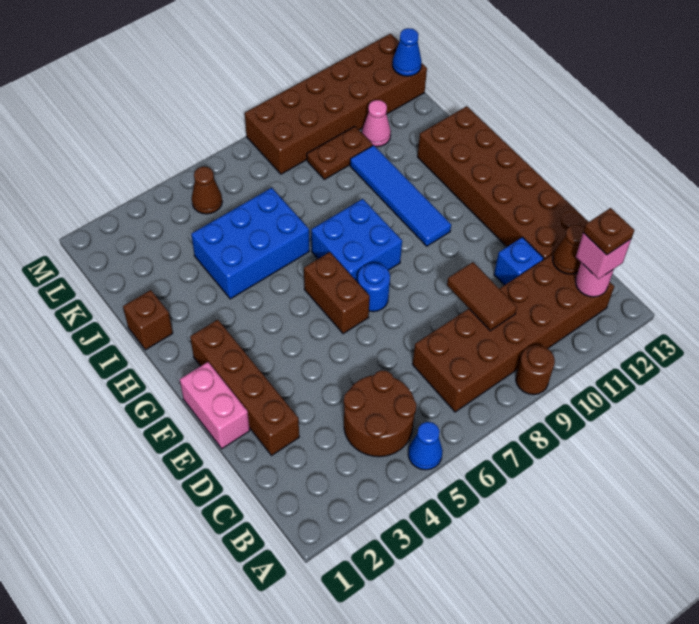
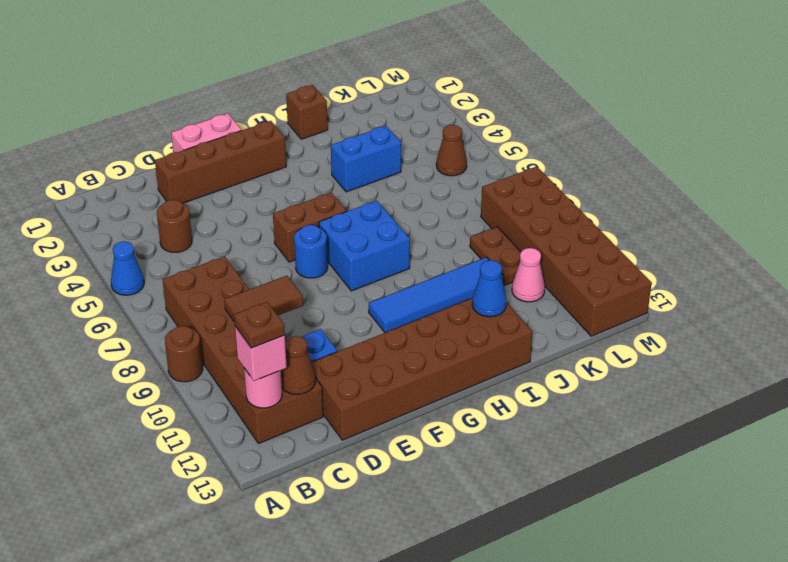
brown round brick B4:C5 level 1 -> brown round brick C4 level 1
blue brick I4:J6 level 1 -> blue brick I4:J4 level 1
blue cone L13 level 2 -> blue cone I12 level 2

